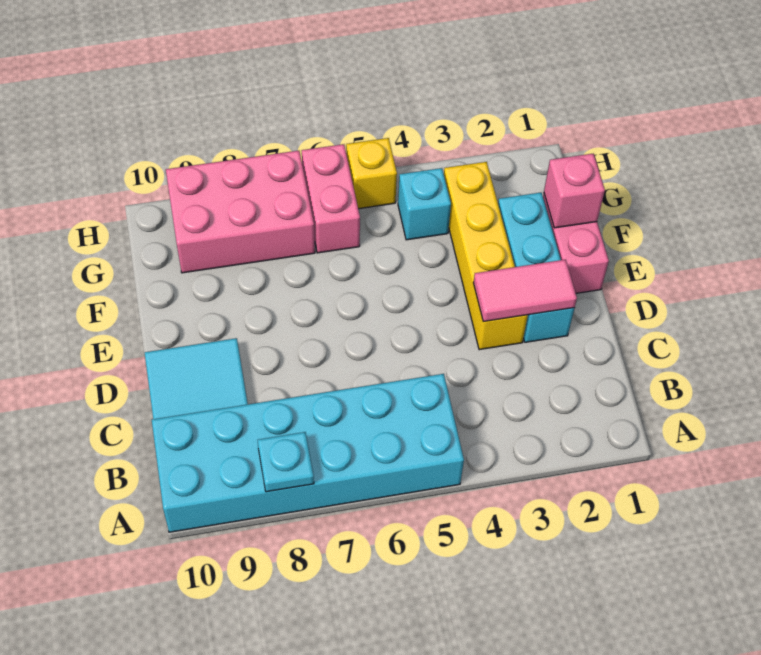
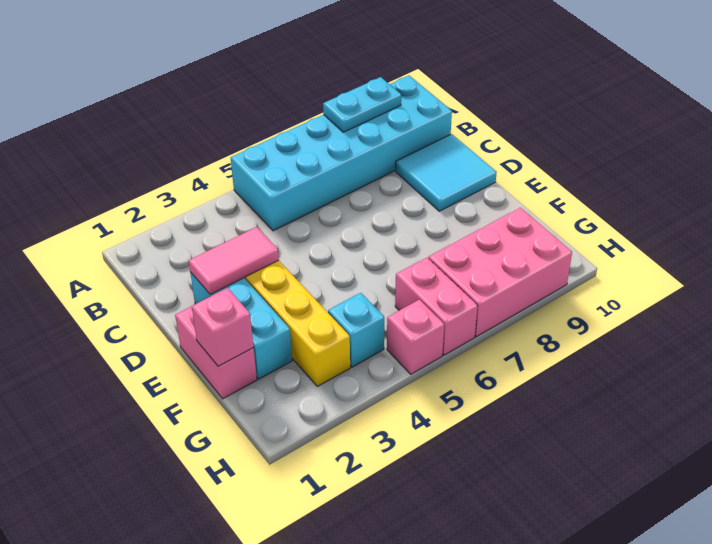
cyan plate A8 level 2 -> cyan plate A8:A9 level 2
yellow brick H5 level 1 -> pink brick H5 level 1

